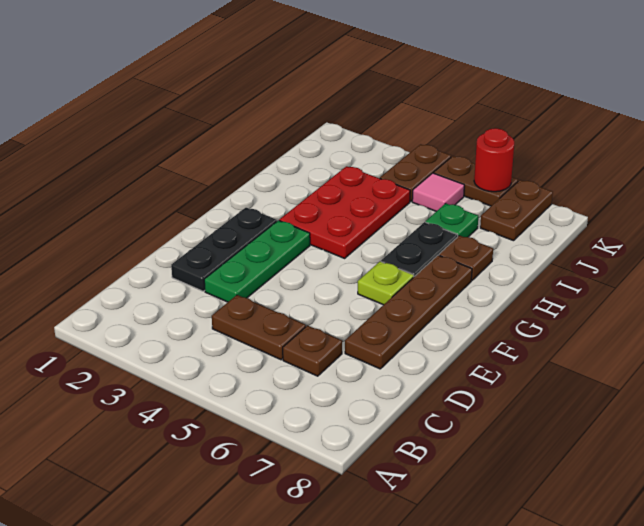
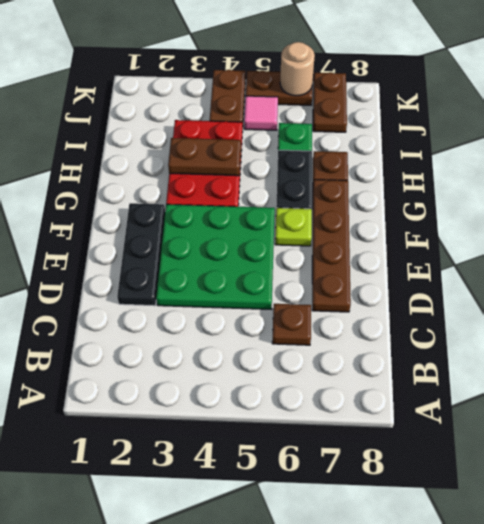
brown plate C4:C5 level 1 -> brown plate H3:H4 level 2
green plate D3:F3 level 1 -> green plate D3:F5 level 1
red round brick K6 level 2 -> tan round brick K6 level 2

